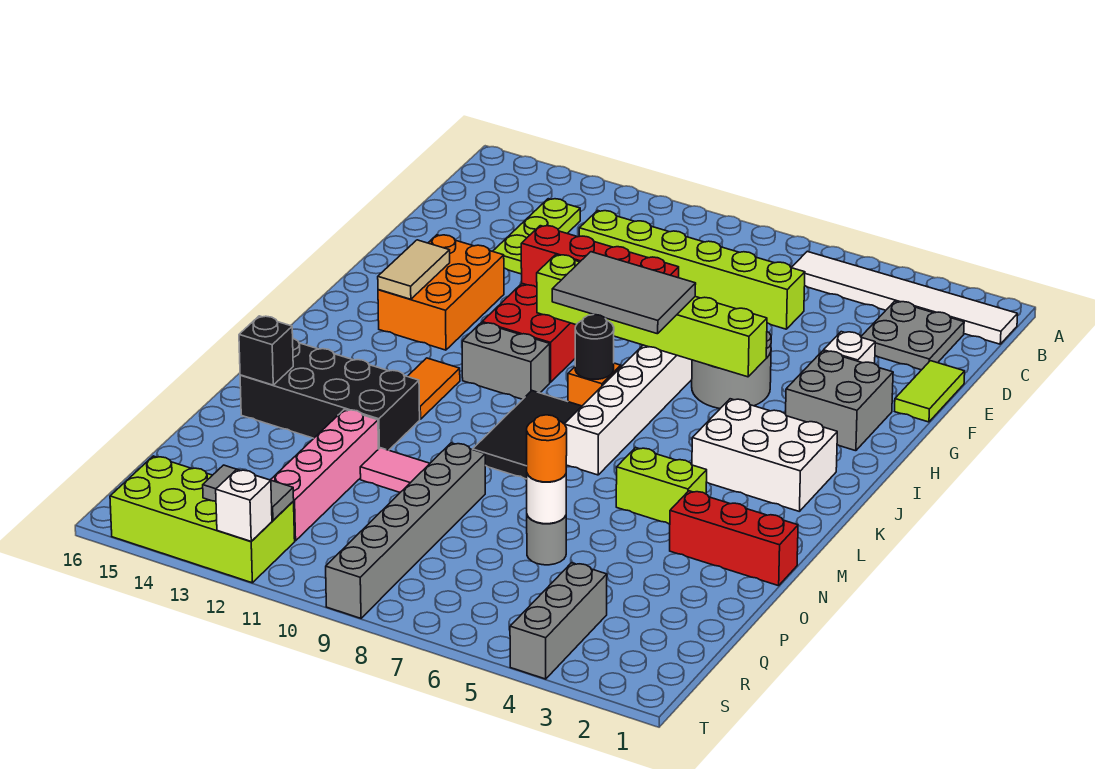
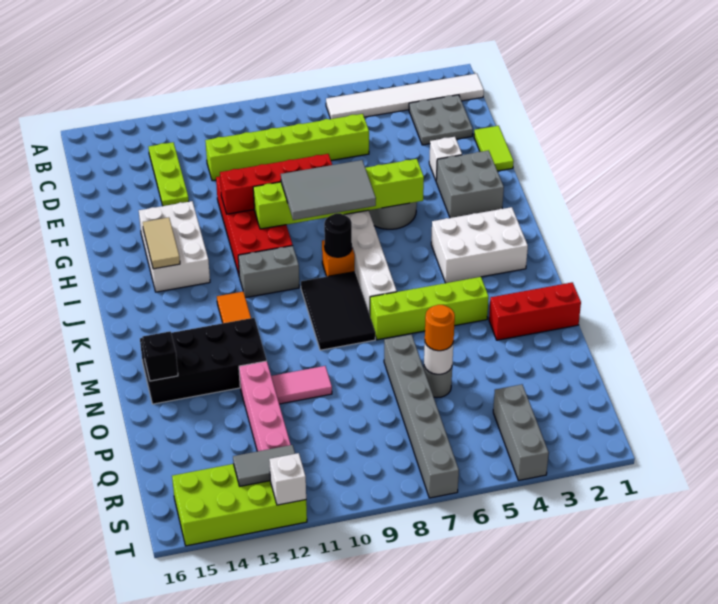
orange brick G13:I14 level 1 -> white brick G13:I14 level 1
lime brick M4:M5 level 1 -> lime brick M4:M7 level 1
grey brick O9:T9 level 1 -> grey brick O7:T7 level 1

